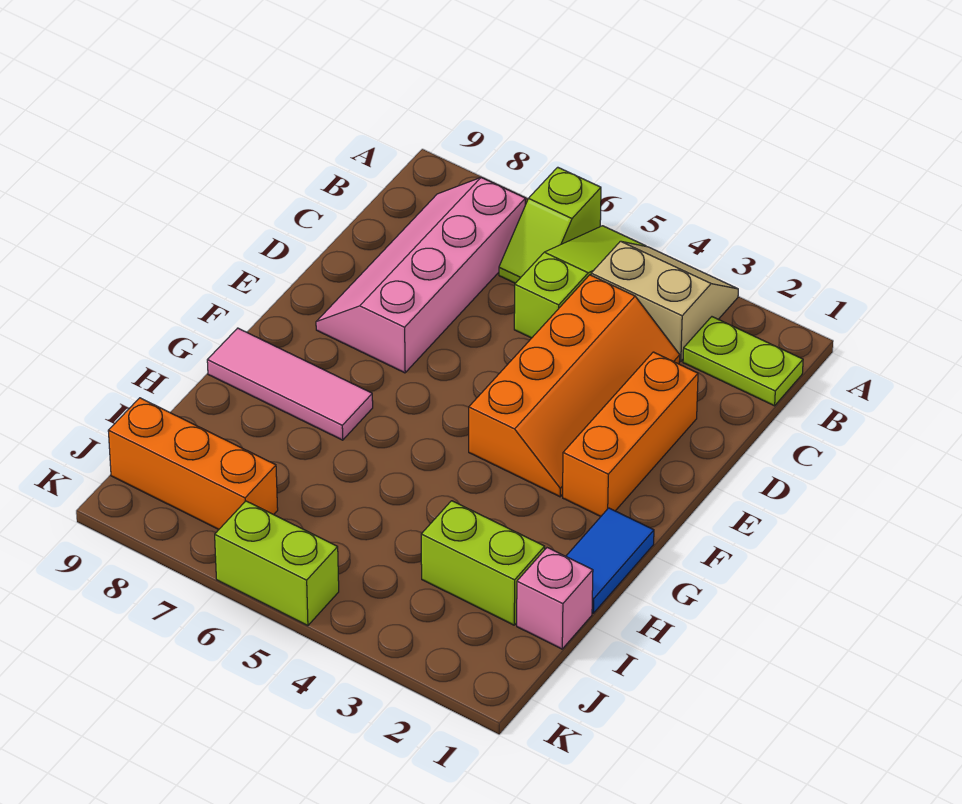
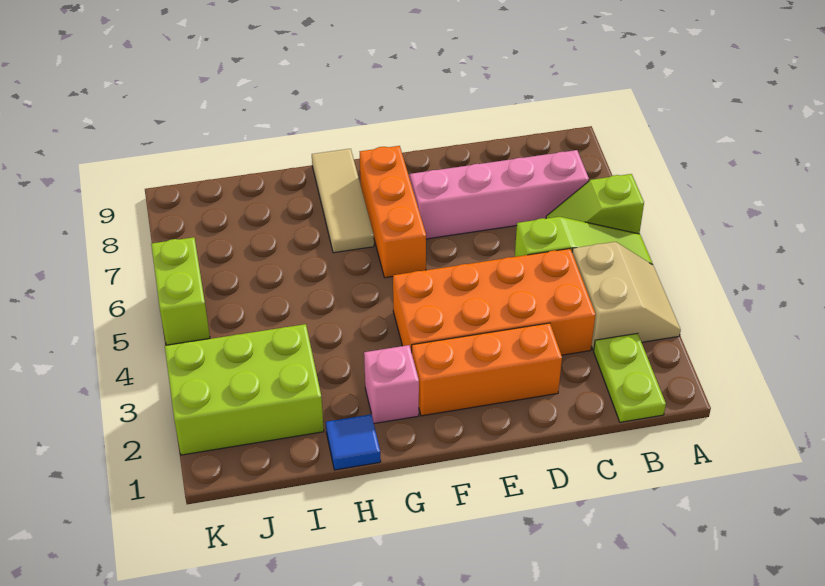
orange slope C3:F4 level 1 top 4 -> orange brick C3:F4 level 1
blue tile G1:H1 level 1 -> blue tile H1 level 1
pink tile G7:G9 level 1 -> tan tile G7:G9 level 1
pink brick I1 level 1 -> pink brick G2 level 1
lime brick I2:I3 level 1 -> lime brick I2:K3 level 1
orange brick J7:J9 level 1 -> orange brick F6:F8 level 1

